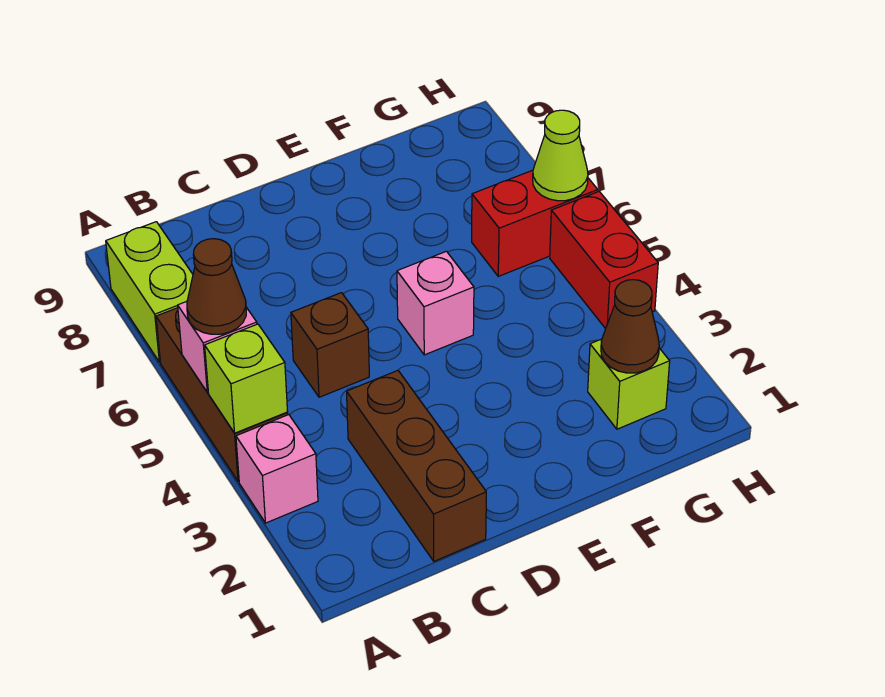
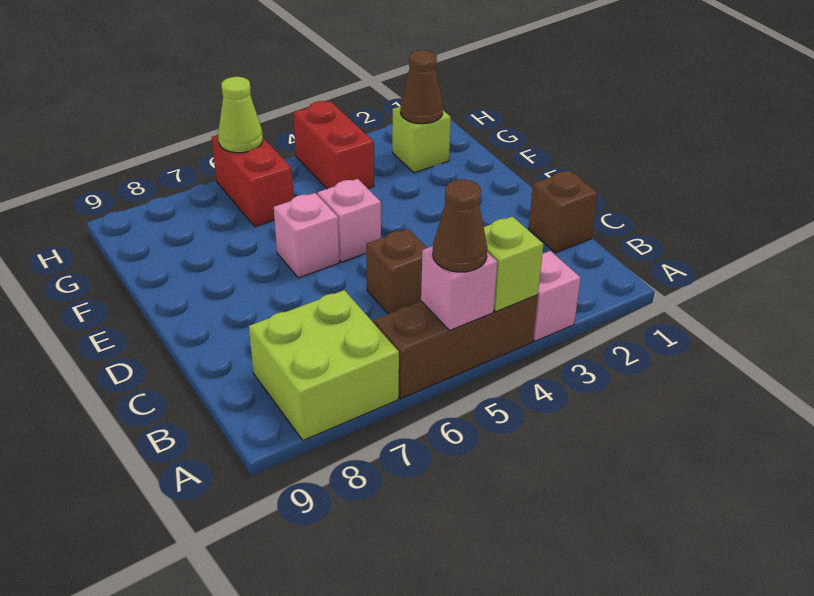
lime brick A7:A8 level 1 -> lime brick A7:B8 level 1
brown brick C1:C3 level 1 -> brown brick C1 level 1
none -> pink brick E6 level 1
red brick H4:H5 level 1 -> red brick G4:H4 level 1

